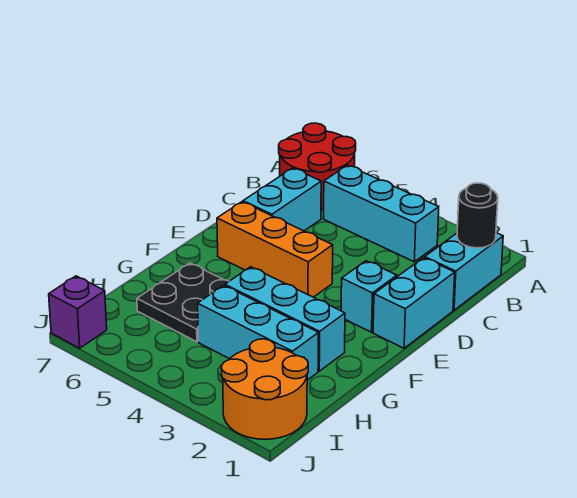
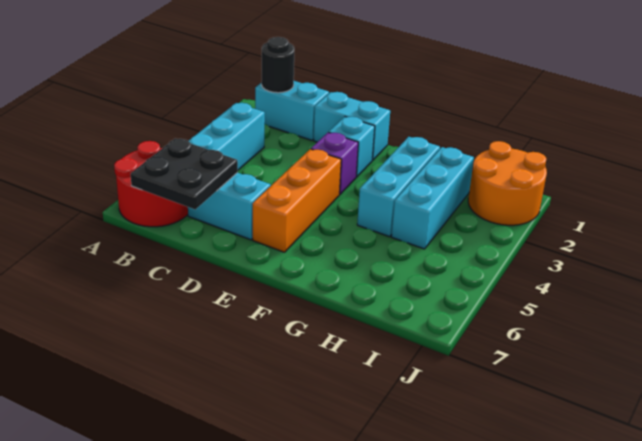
black plate G5:H6 level 1 -> black plate B6:C7 level 2
purple brick J7 level 1 -> purple brick E3 level 1

